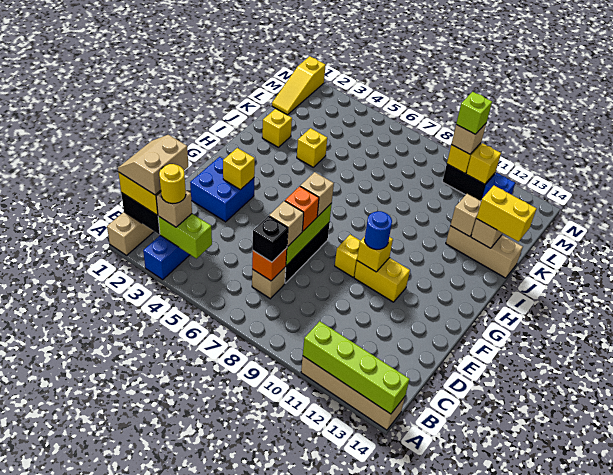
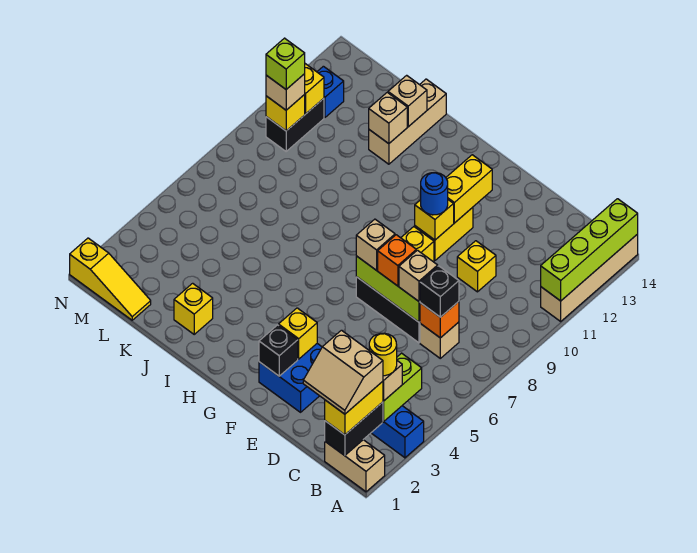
none -> black brick F2 level 2
yellow brick J4 level 1 -> yellow brick D10 level 1
yellow brick J13:J14 level 3 -> yellow brick F11:F12 level 2

